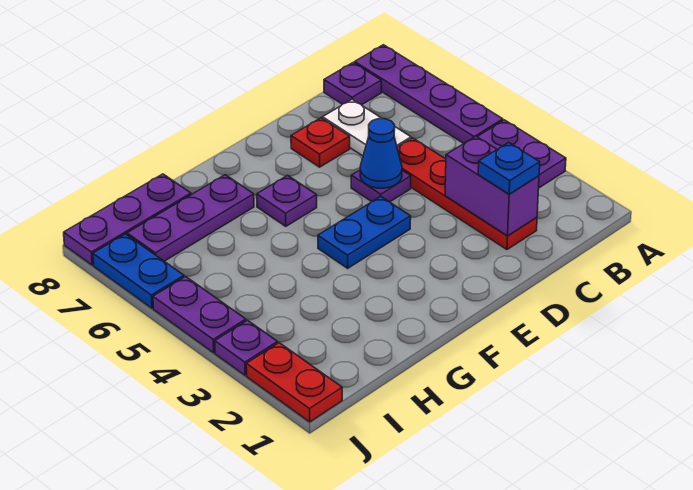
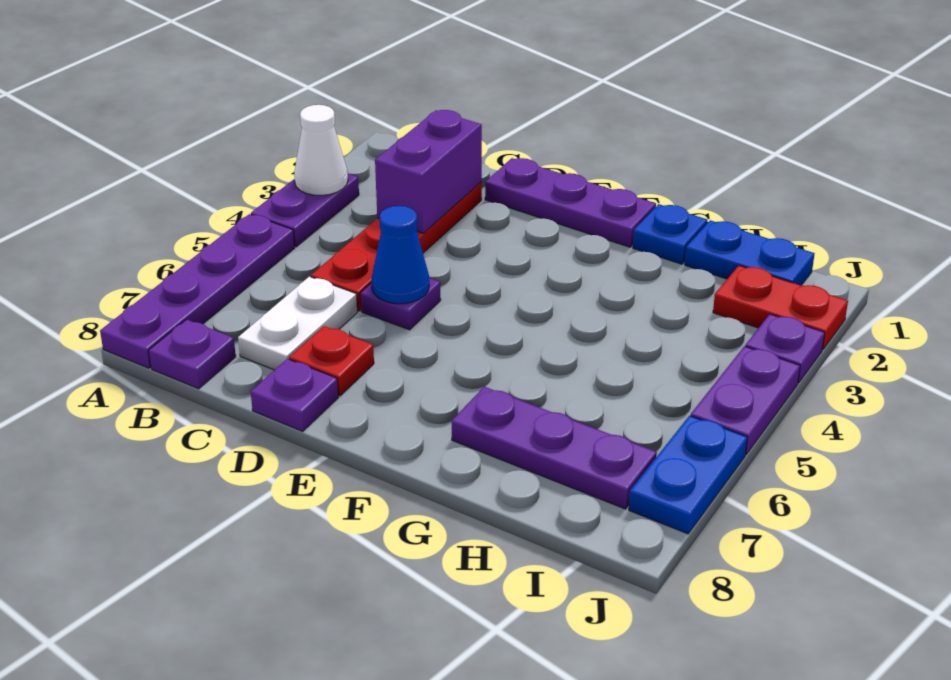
none -> white cone A3 level 2
blue plate C2 level 3 -> blue plate G1 level 1
blue plate E4:F4 level 1 -> blue plate H1:I1 level 1
purple plate F6 level 1 -> purple plate D8 level 1
purple plate H8:J8 level 1 -> purple plate D1:F1 level 1
red plate J1:J2 level 1 -> red plate I2:J2 level 1

